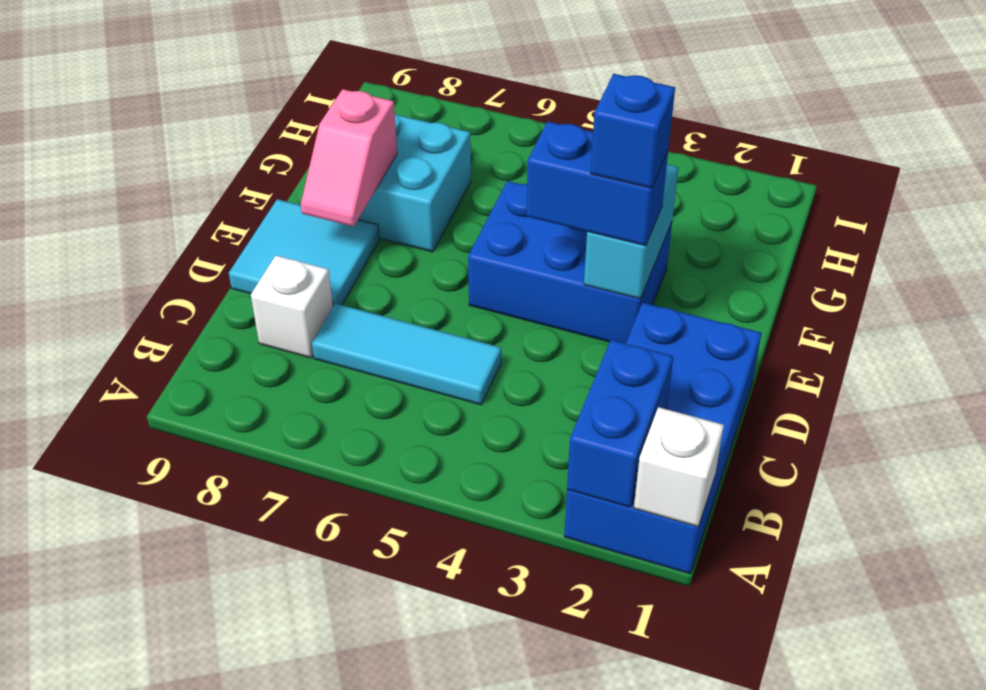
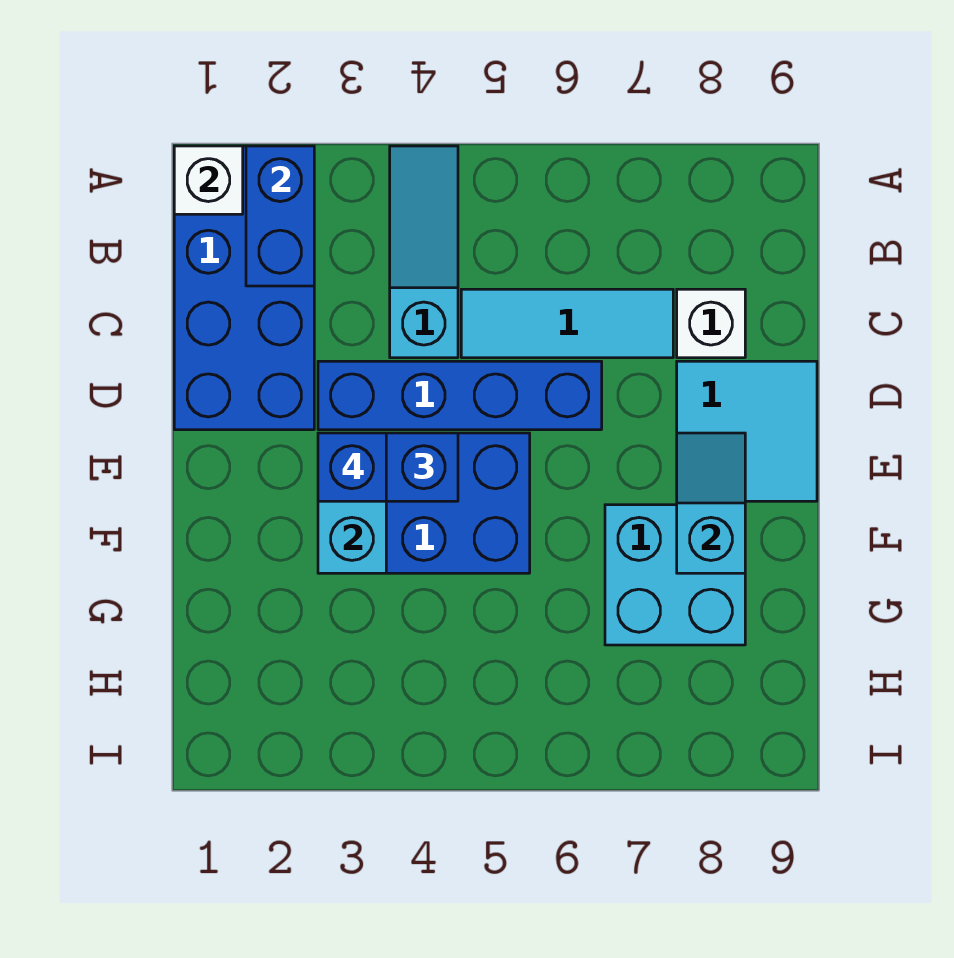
none -> cyan slope A4:C4 level 1 top C
none -> blue brick D3:D6 level 1
pink slope E8:F8 level 2 top F -> cyan slope E8:F8 level 2 top F

